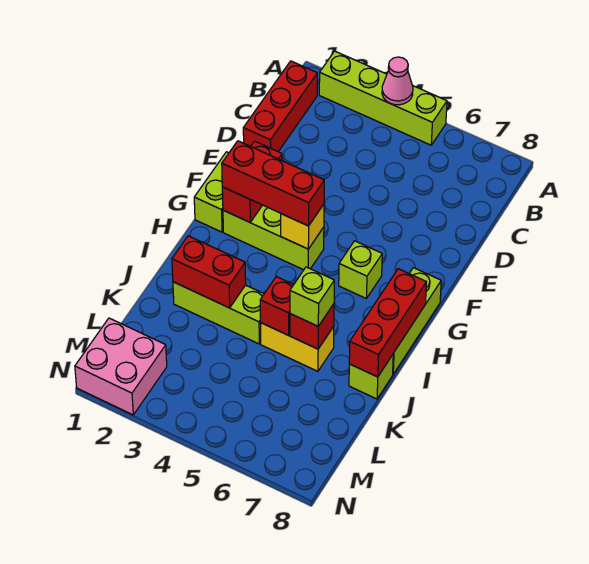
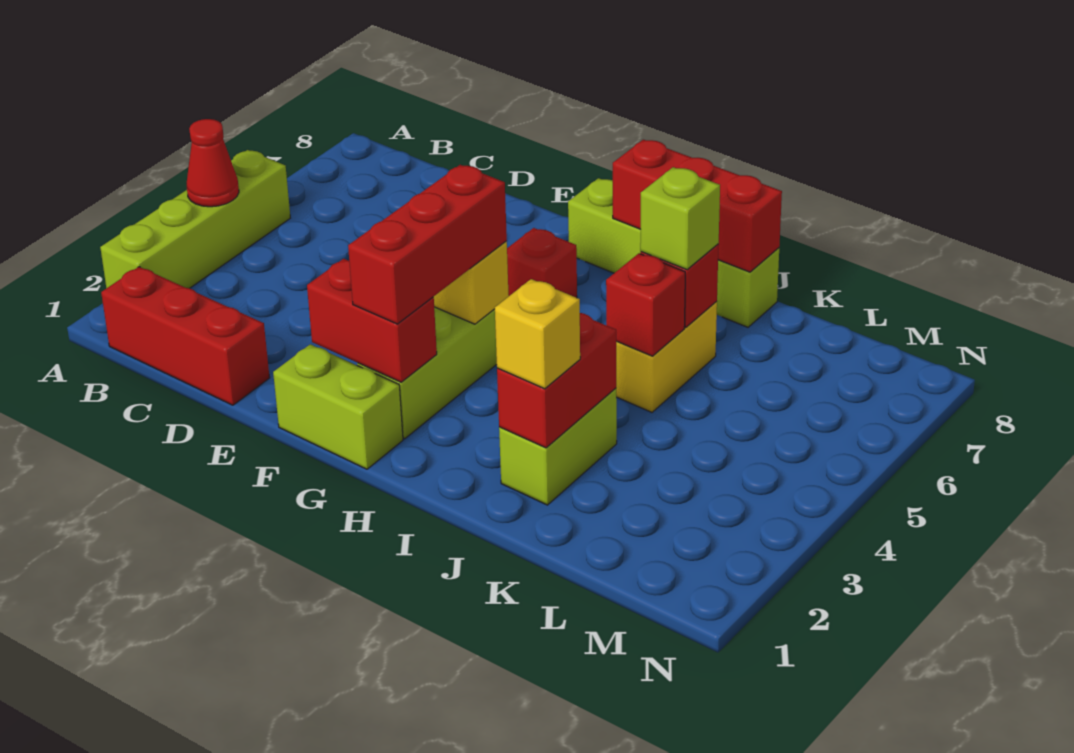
pink cone A4 level 2 -> red cone A4 level 2
lime brick G6 level 1 -> red brick G6 level 1
lime brick J2:J4 level 1 -> lime brick J2:J3 level 1
none -> yellow brick J2 level 3
pink brick M1:N2 level 1 -> none

